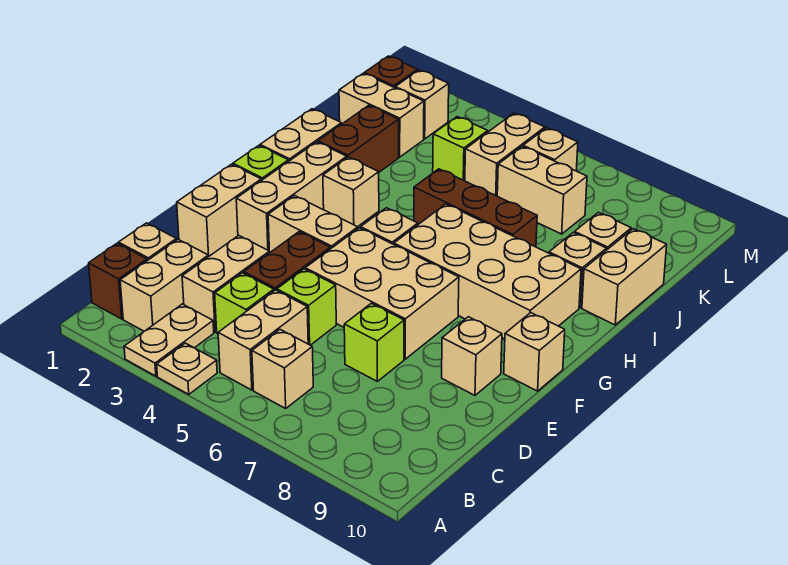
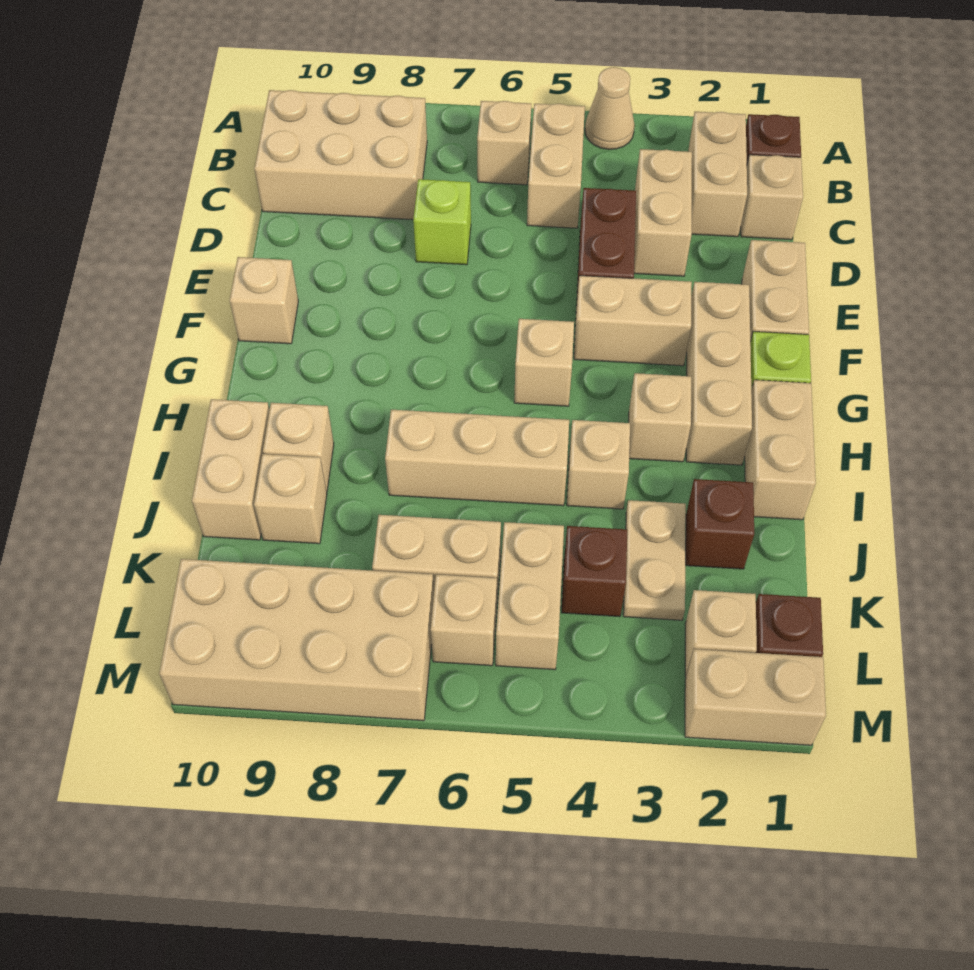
tan plate A3:B3 level 1 -> tan plate J3:K3 level 1
tan plate A4 level 1 -> tan cone A4 level 1
lime brick C4 level 1 -> none
lime brick D5 level 1 -> none
tan brick E5:F7 level 1 -> tan brick B8:C10 level 1
tan brick E9 level 1 -> tan brick I4 level 1
tan brick G6:H9 level 1 -> tan brick L7:M10 level 1
brown brick I2:J2 level 1 -> brown brick J2 level 1
brown brick I5:I7 level 1 -> tan brick I5:I7 level 1
tan brick K1:K2 level 1 -> tan brick M1:M2 level 1
lime brick K4 level 1 -> brown brick K4 level 1

